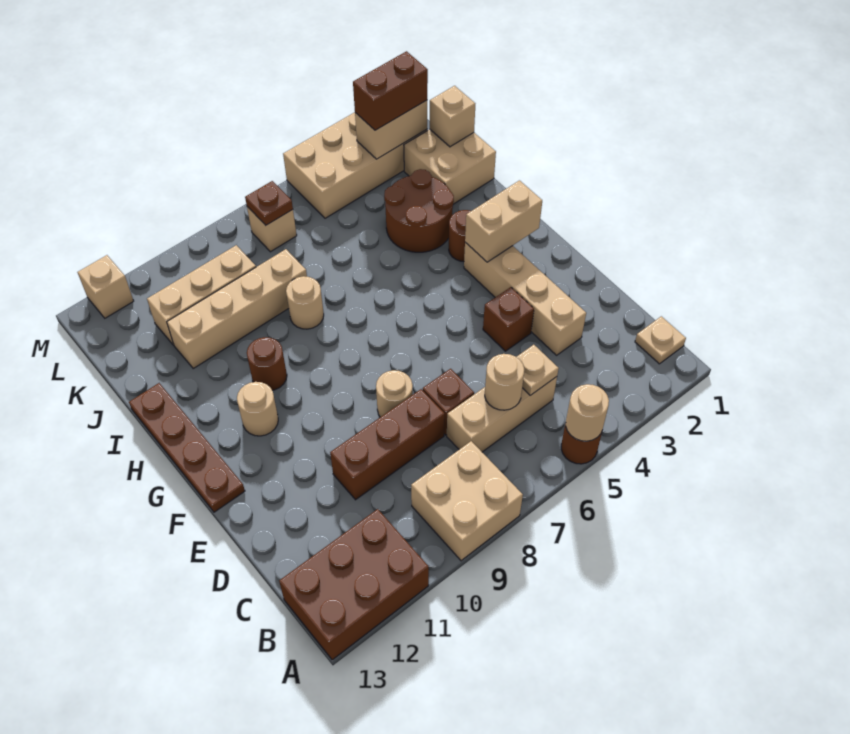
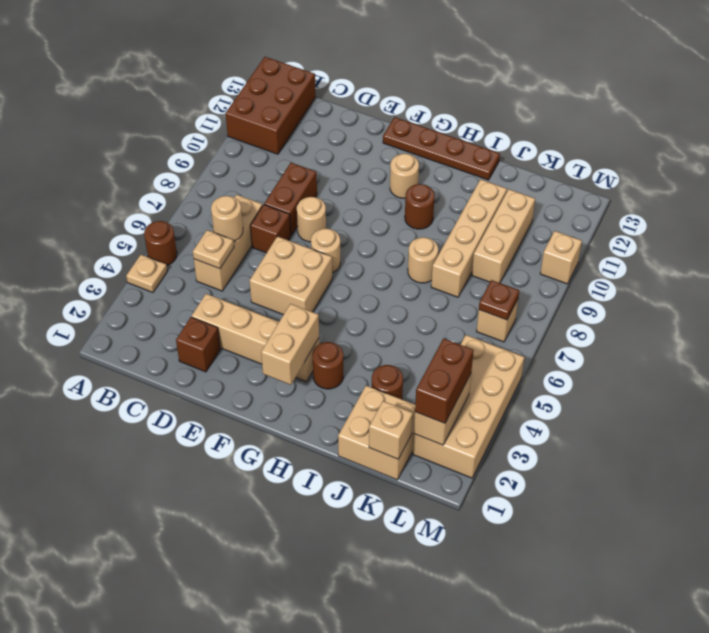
tan round brick A5 level 2 -> tan round brick F7 level 1
tan brick A8:B9 level 1 -> tan brick E5:F6 level 1
tan plate B1 level 1 -> tan plate A4 level 1
brown brick D8:D10 level 1 -> brown brick D8:D9 level 1
brown brick E4 level 1 -> brown brick D2 level 1
brown round brick I3:J4 level 1 -> brown round brick J3 level 1
tan brick M12 level 1 -> tan brick M10 level 1

